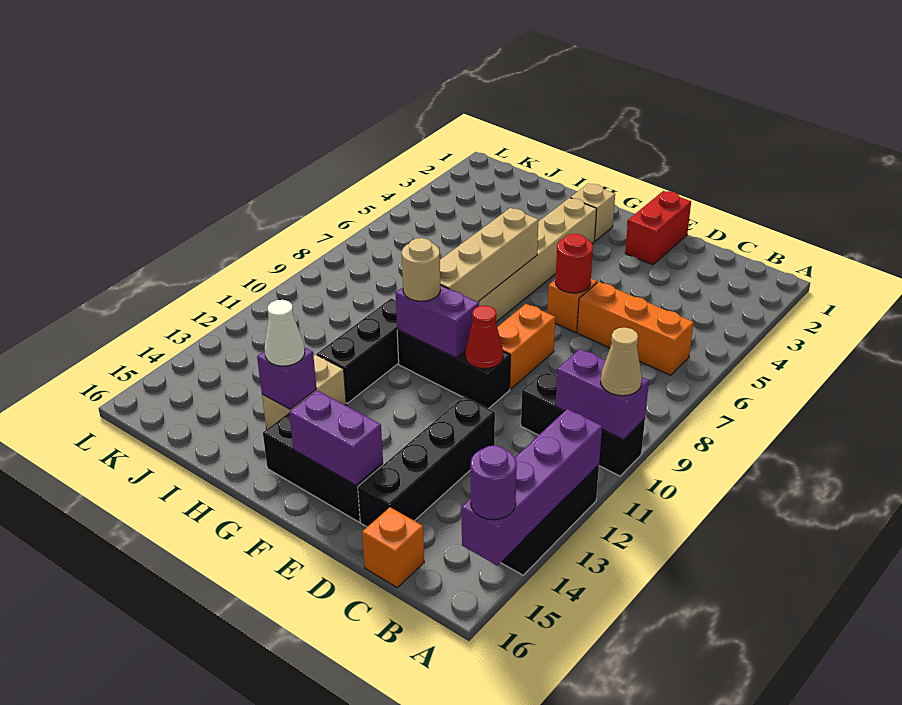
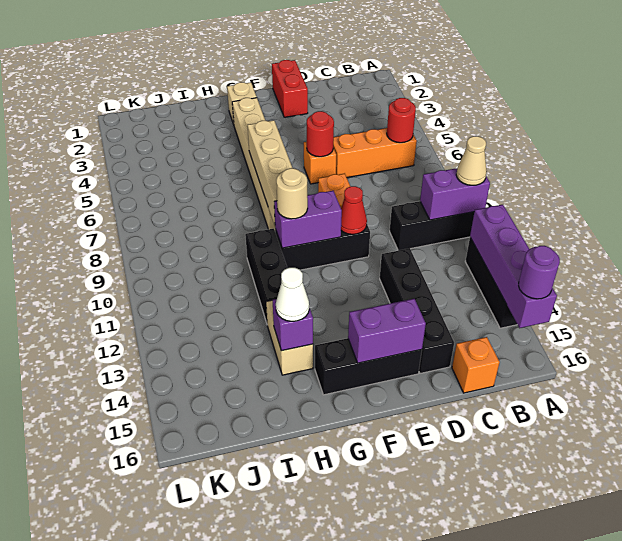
none -> red round brick B6 level 2

